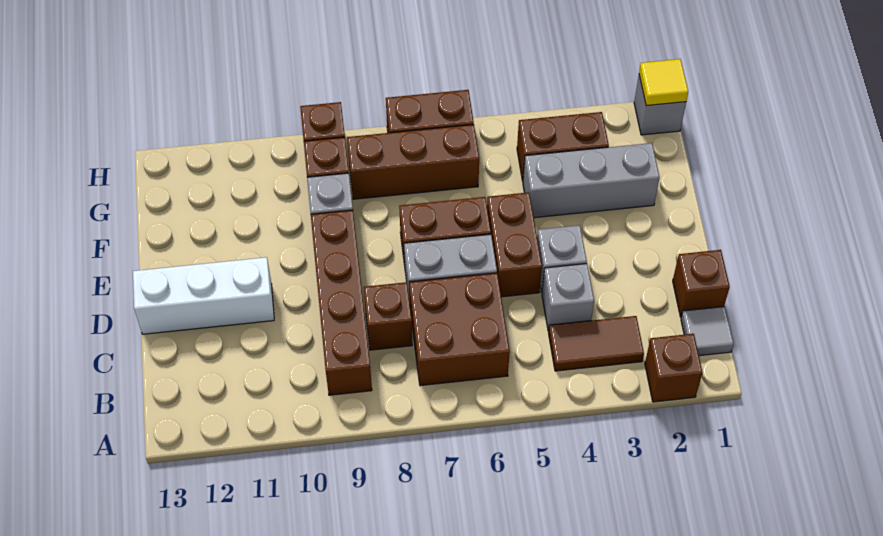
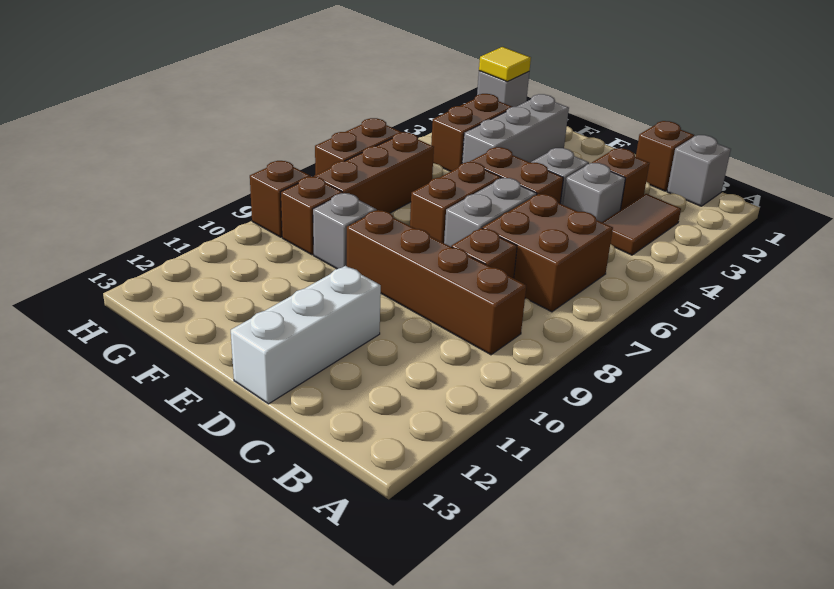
brown brick A2 level 1 -> brown brick C3 level 1
grey tile B1 level 1 -> grey brick B1 level 1

